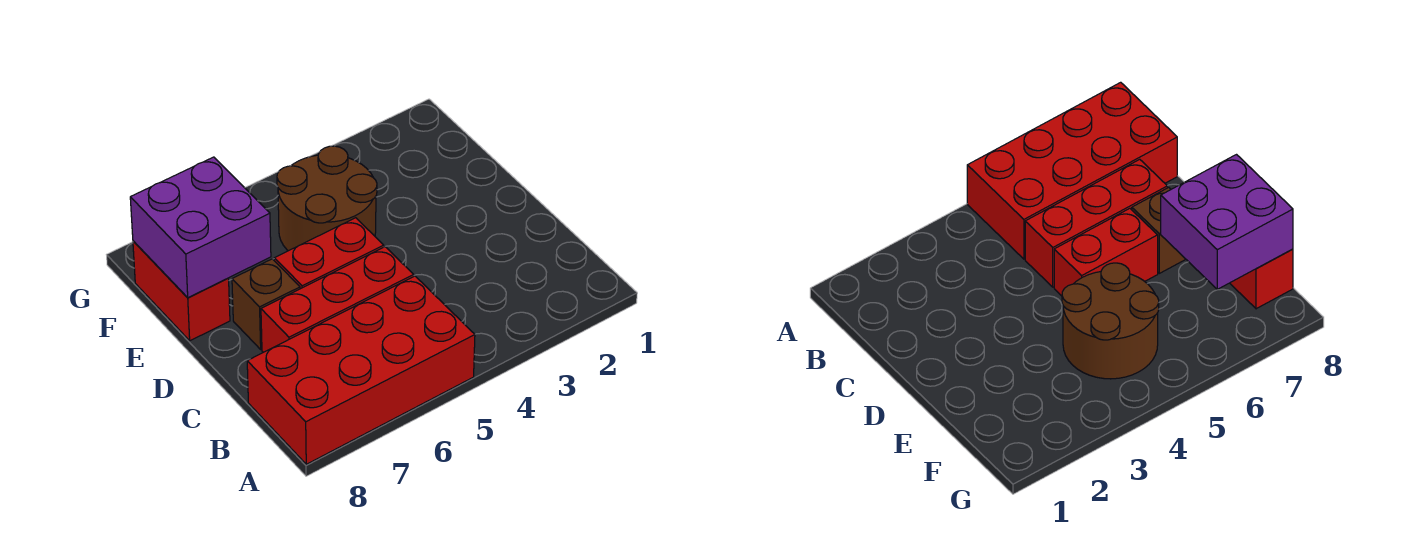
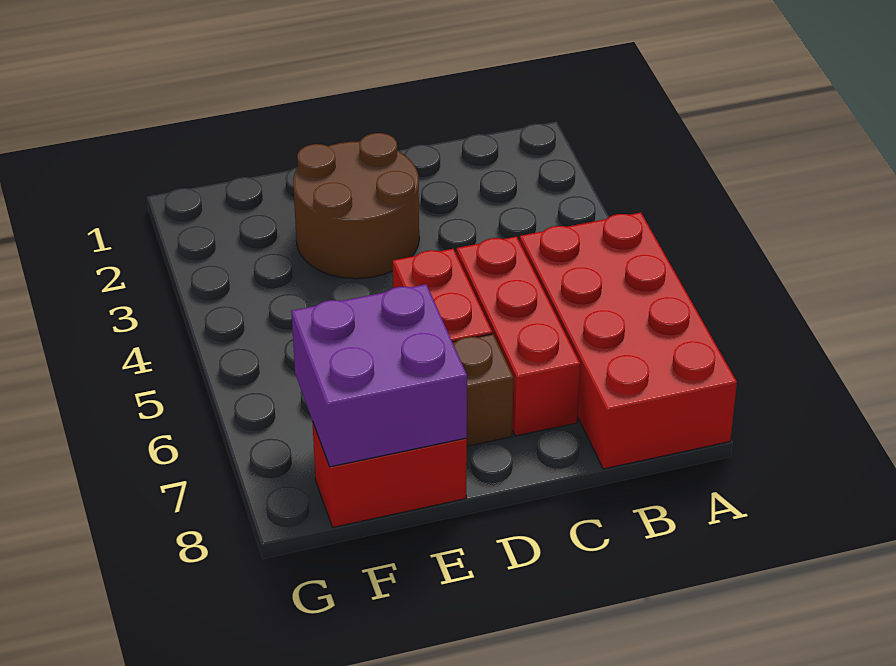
brown round brick E4:F5 level 1 -> brown round brick D2:E3 level 1

